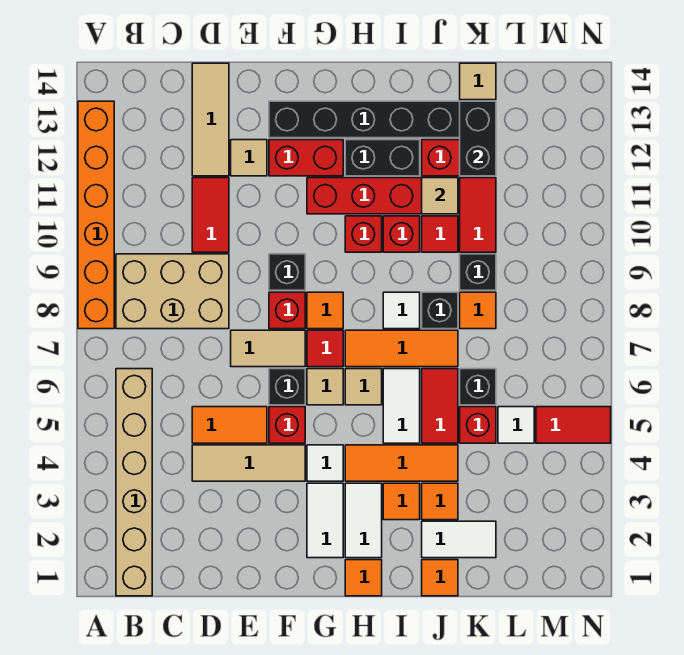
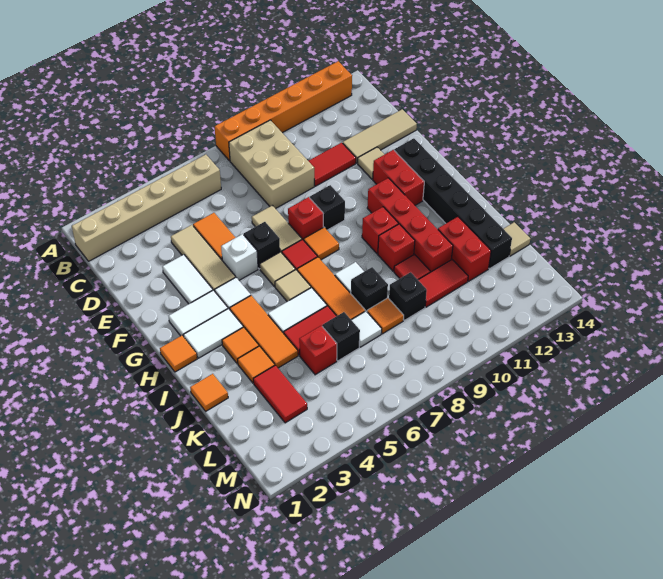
red brick F5 level 1 -> white brick F5 level 1
black brick H12:I12 level 1 -> none
white tile J2:K2 level 1 -> white tile E3:F3 level 1
tan tile J11 level 2 -> none
black brick K12:K13 level 2 -> none
white tile L5 level 1 -> white tile K7 level 1
red tile M5:N5 level 1 -> red tile K3:L3 level 1

